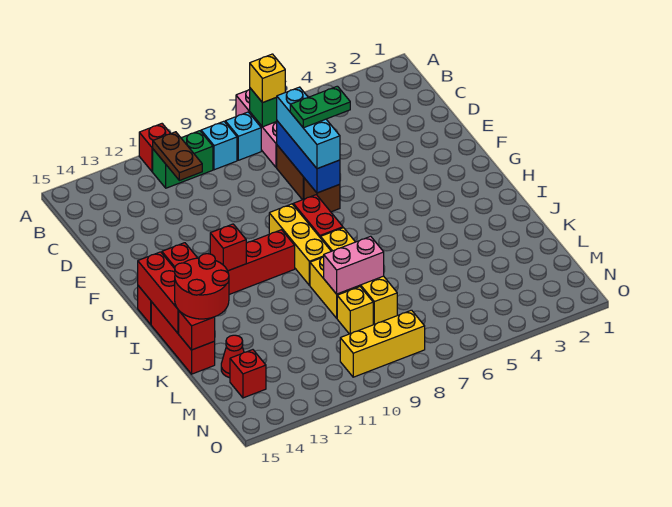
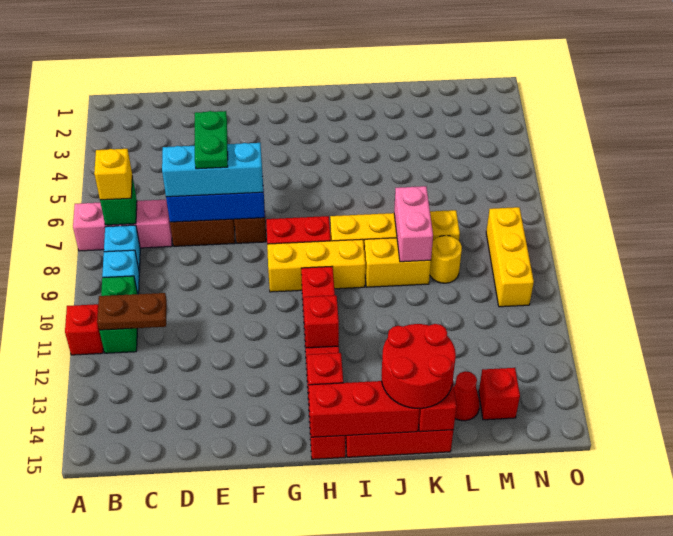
yellow brick L9 level 1 -> yellow round brick L9 level 1

